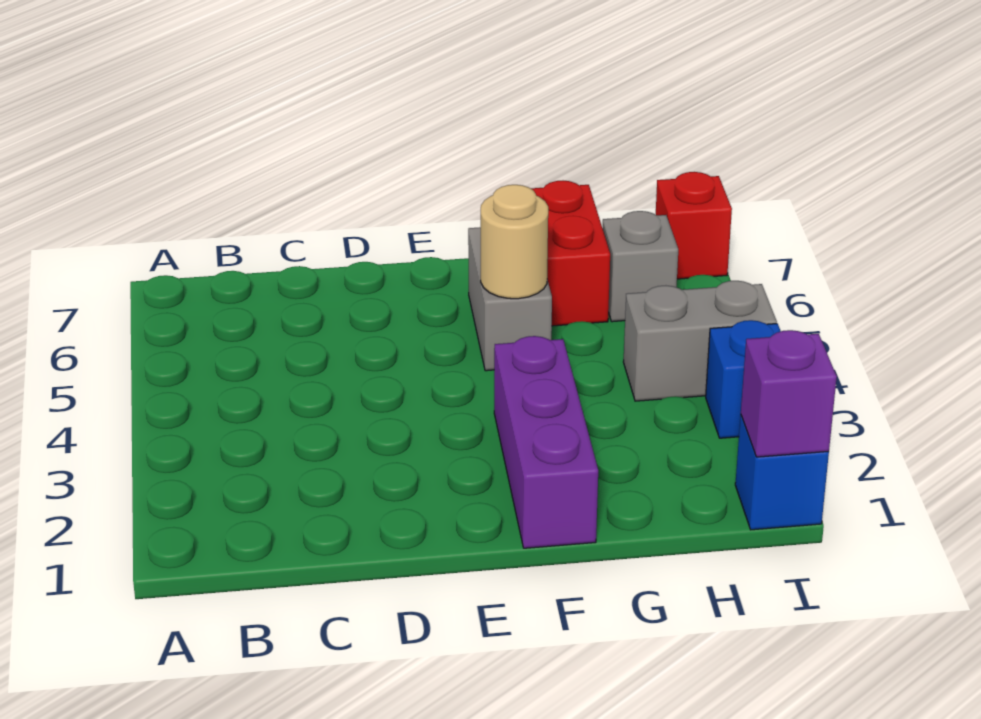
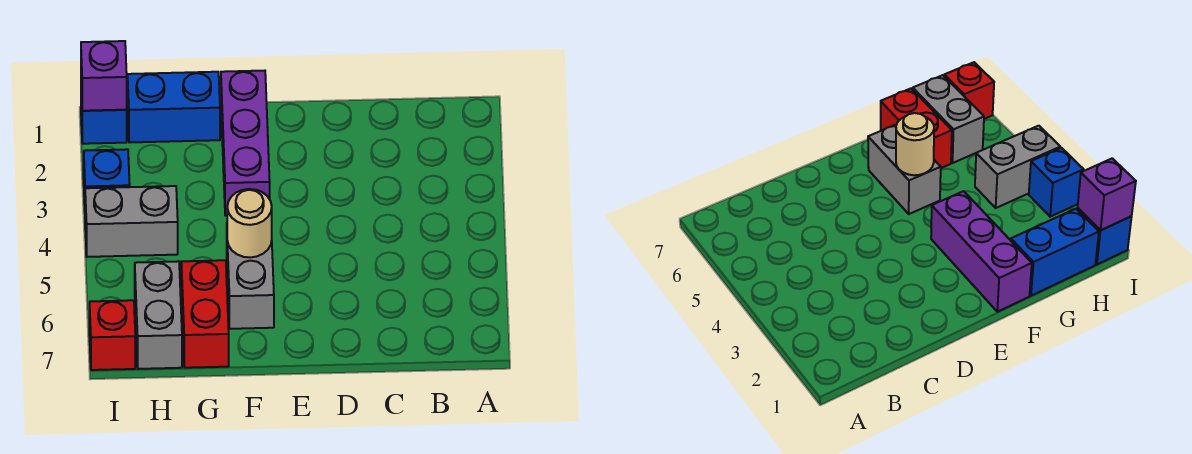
none -> blue brick G1:H1 level 1
grey brick H6 level 1 -> grey brick H6:H7 level 1

